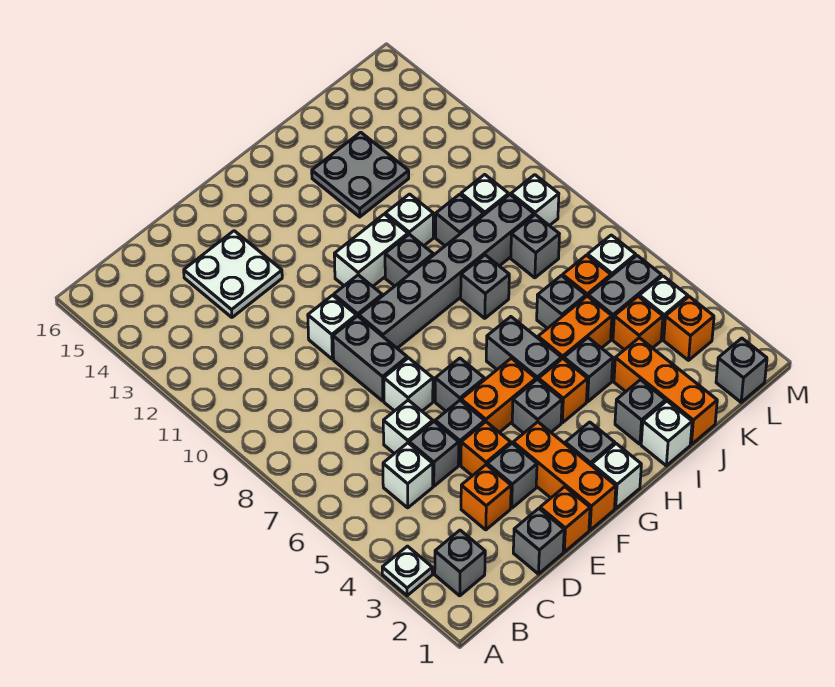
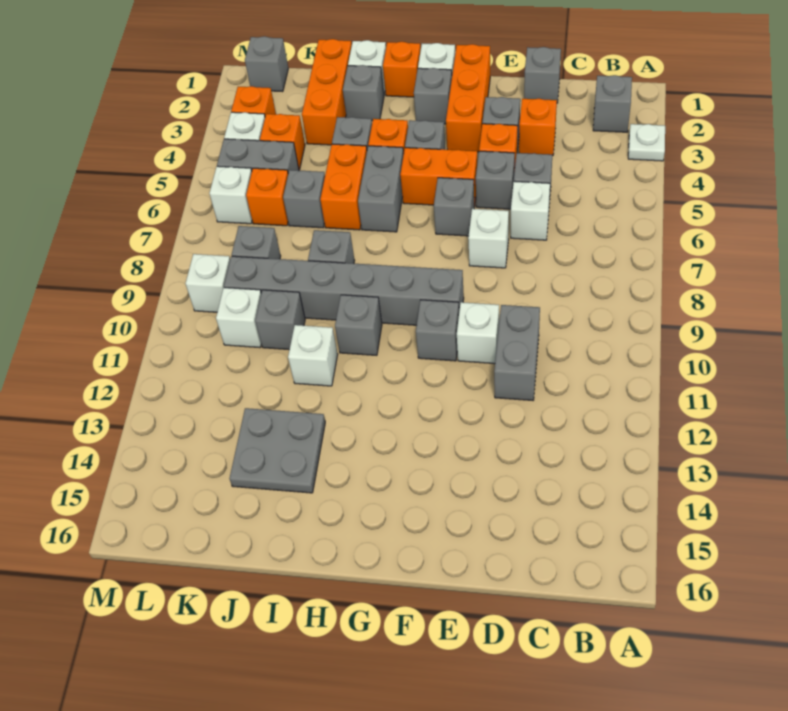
white brick C5 level 1 -> none
white plate D13:E14 level 1 -> none
orange brick E1 level 1 -> orange brick H1 level 1
grey brick E8:E9 level 1 -> grey brick D10:D11 level 1
white brick G11:H11 level 1 -> none
orange brick I5:J5 level 1 -> orange brick I5:I6 level 1

